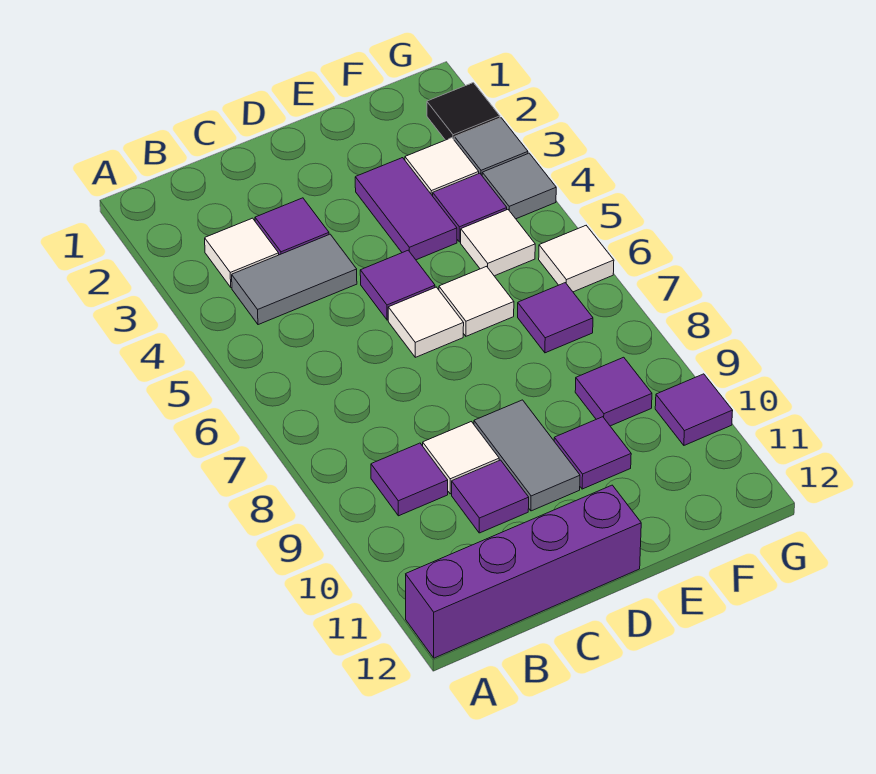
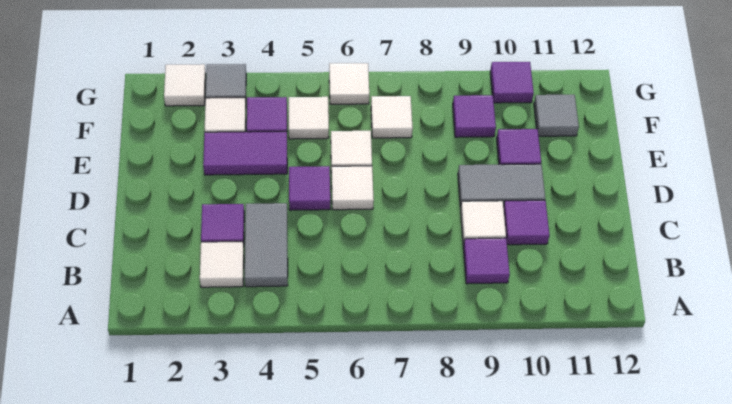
purple brick A12:D12 level 1 -> none
purple tile F7 level 1 -> white tile F7 level 1
black tile G2 level 1 -> white tile G2 level 1
grey tile G4 level 1 -> grey tile F11 level 1

